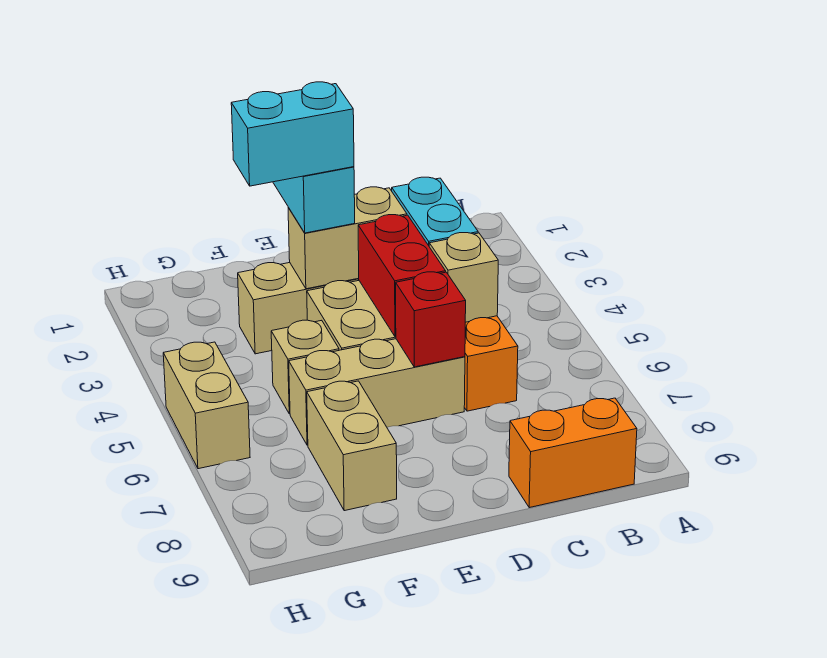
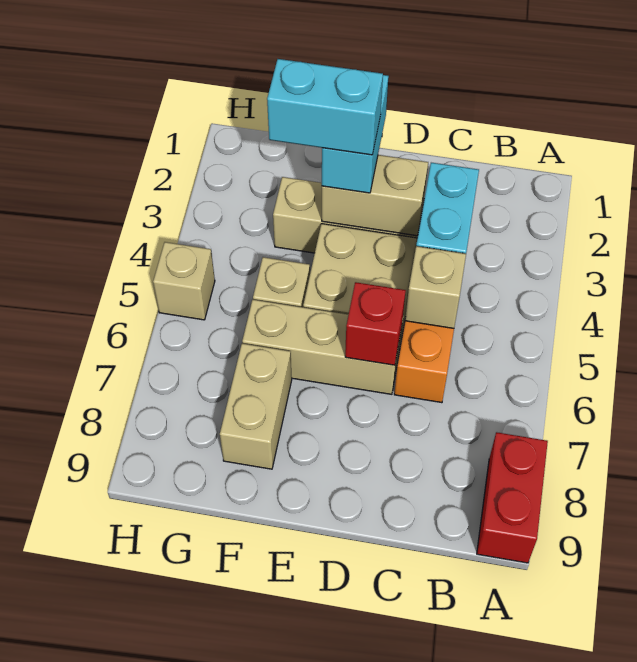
orange brick B9:C9 level 1 -> none
red brick D4:D5 level 2 -> red brick A8:A9 level 1
tan brick H5:H6 level 1 -> tan brick H5 level 1

